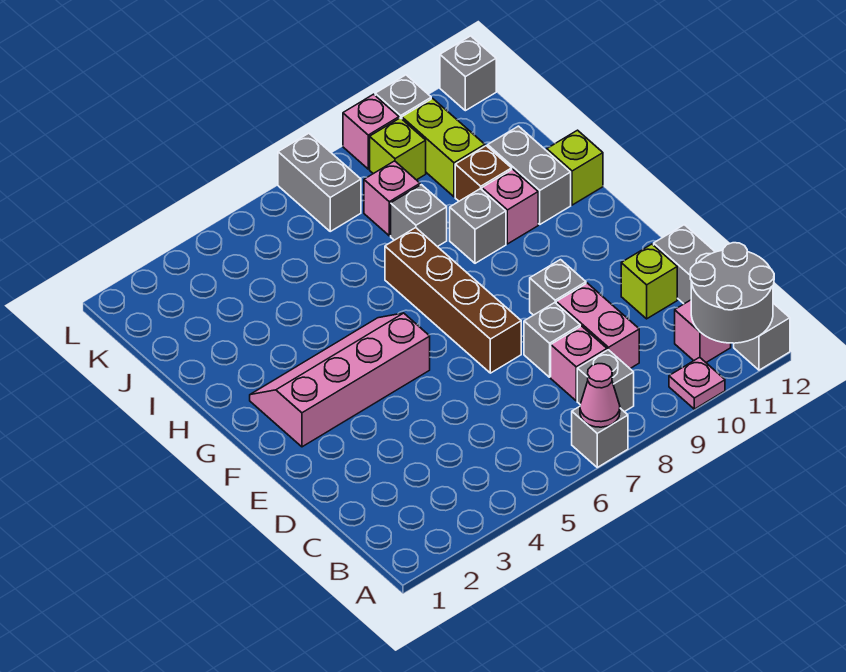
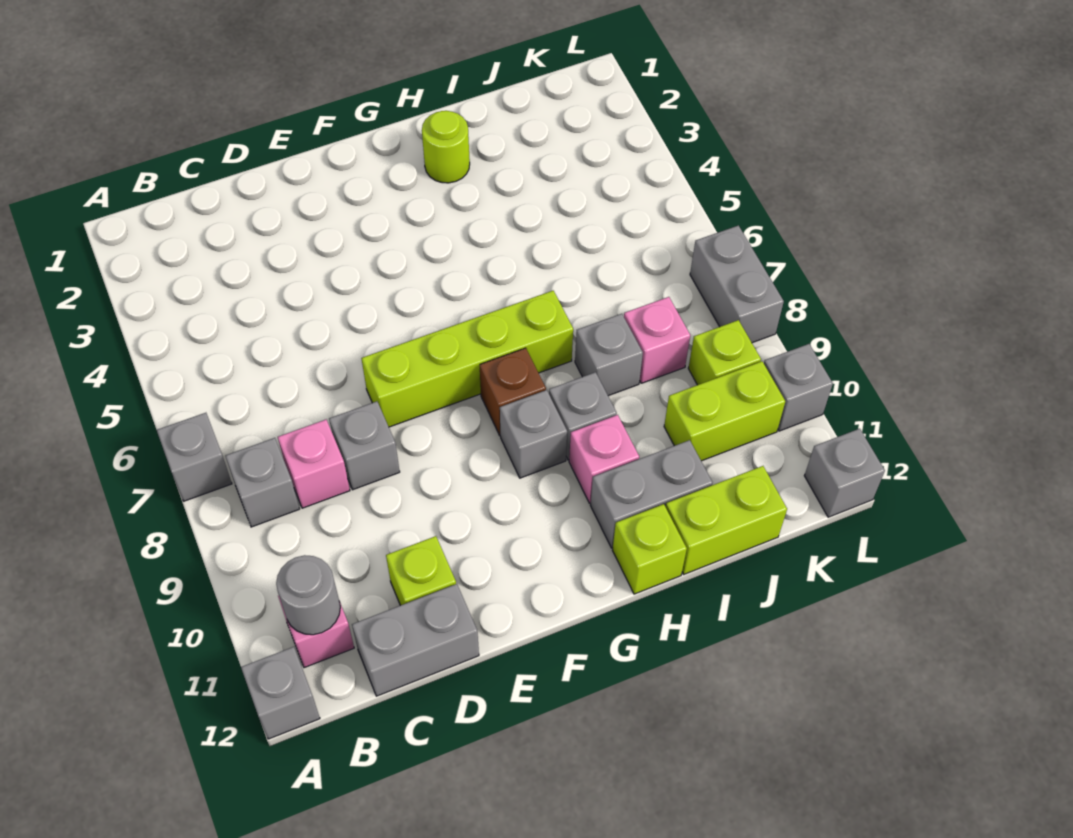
pink cone A7 level 2 -> none
pink plate A10 level 1 -> none
grey round brick A11:B12 level 2 -> grey round brick B11 level 2
pink brick C9:D9 level 1 -> none
brown brick E7:H7 level 1 -> lime brick E7:H7 level 1
grey brick E9 level 1 -> grey brick G9 level 1
pink slope F2:G5 level 1 top F -> none
none -> lime round brick H2 level 1
brown brick I10 level 1 -> brown brick G8 level 1
none -> lime brick I12:J12 level 1
grey brick K7:L7 level 1 -> grey brick L7:L8 level 1
pink brick L9 level 1 -> none

